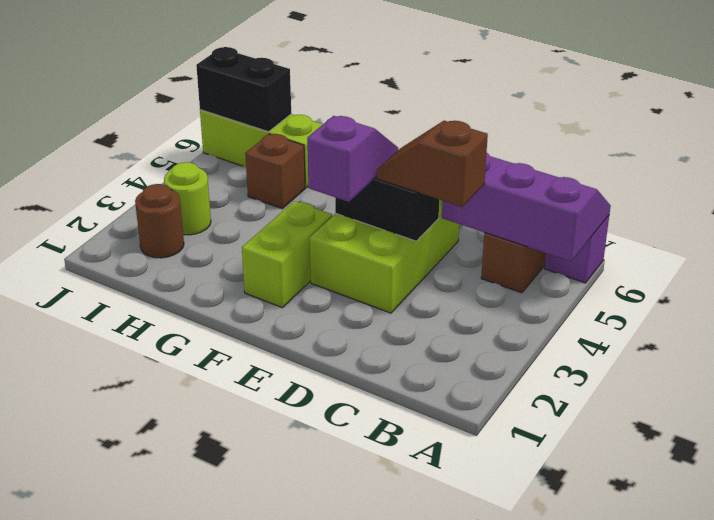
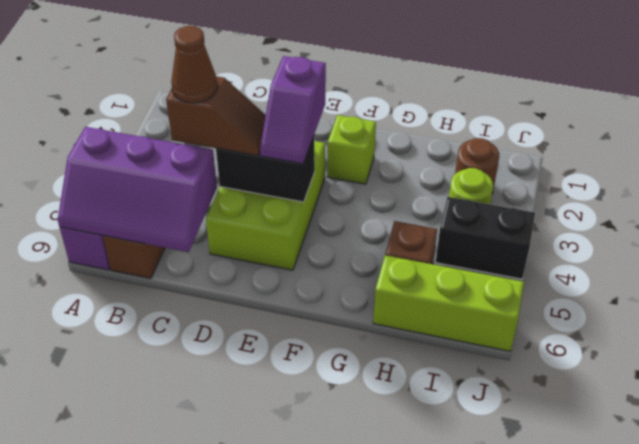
none -> brown cone C4 level 4
lime brick F2:F3 level 1 -> lime brick F2 level 1
black brick I6:J6 level 2 -> black brick I4:J4 level 1

